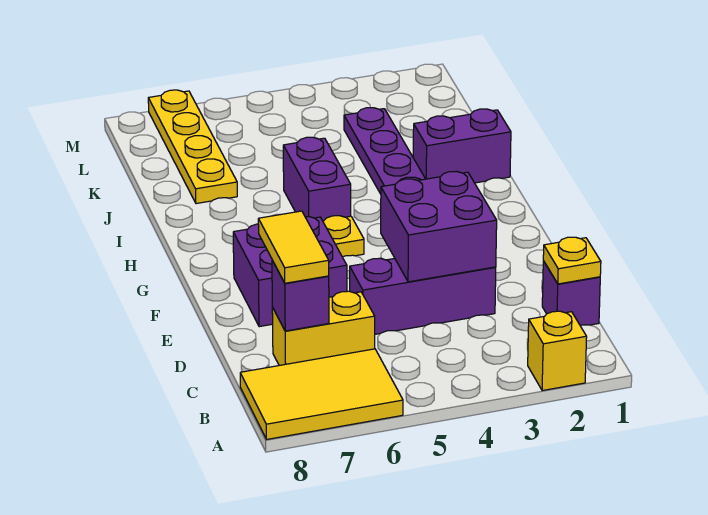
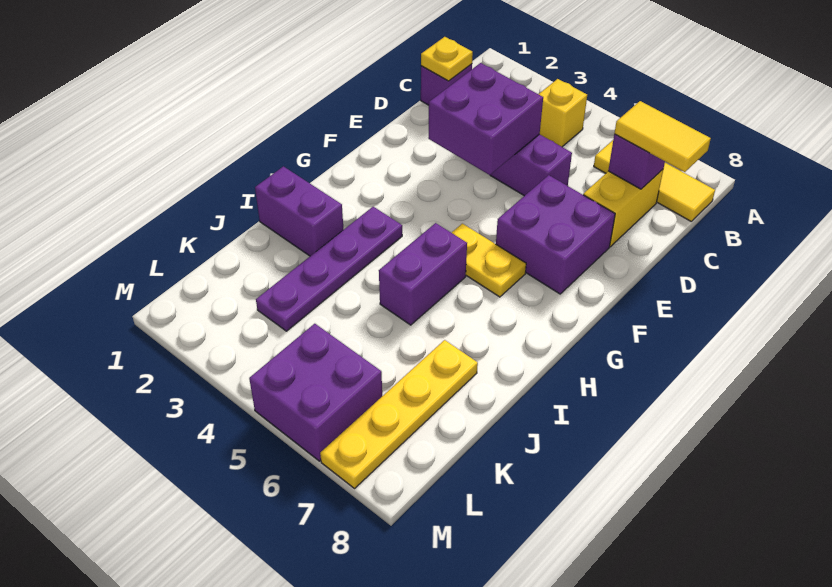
yellow brick A2 level 1 -> yellow brick B4 level 1
yellow tile A6:B8 level 1 -> yellow tile B6:B8 level 1
yellow brick C6:C7 level 1 -> yellow brick C7:D7 level 1
yellow tile C7:D7 level 3 -> yellow tile C7:C8 level 3
none -> purple brick L5:M6 level 1

